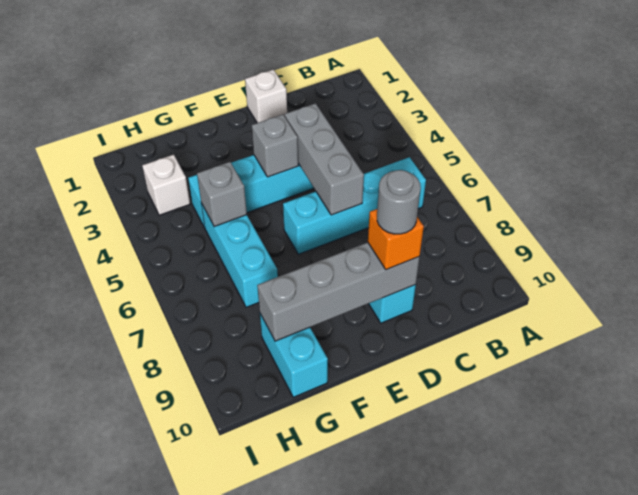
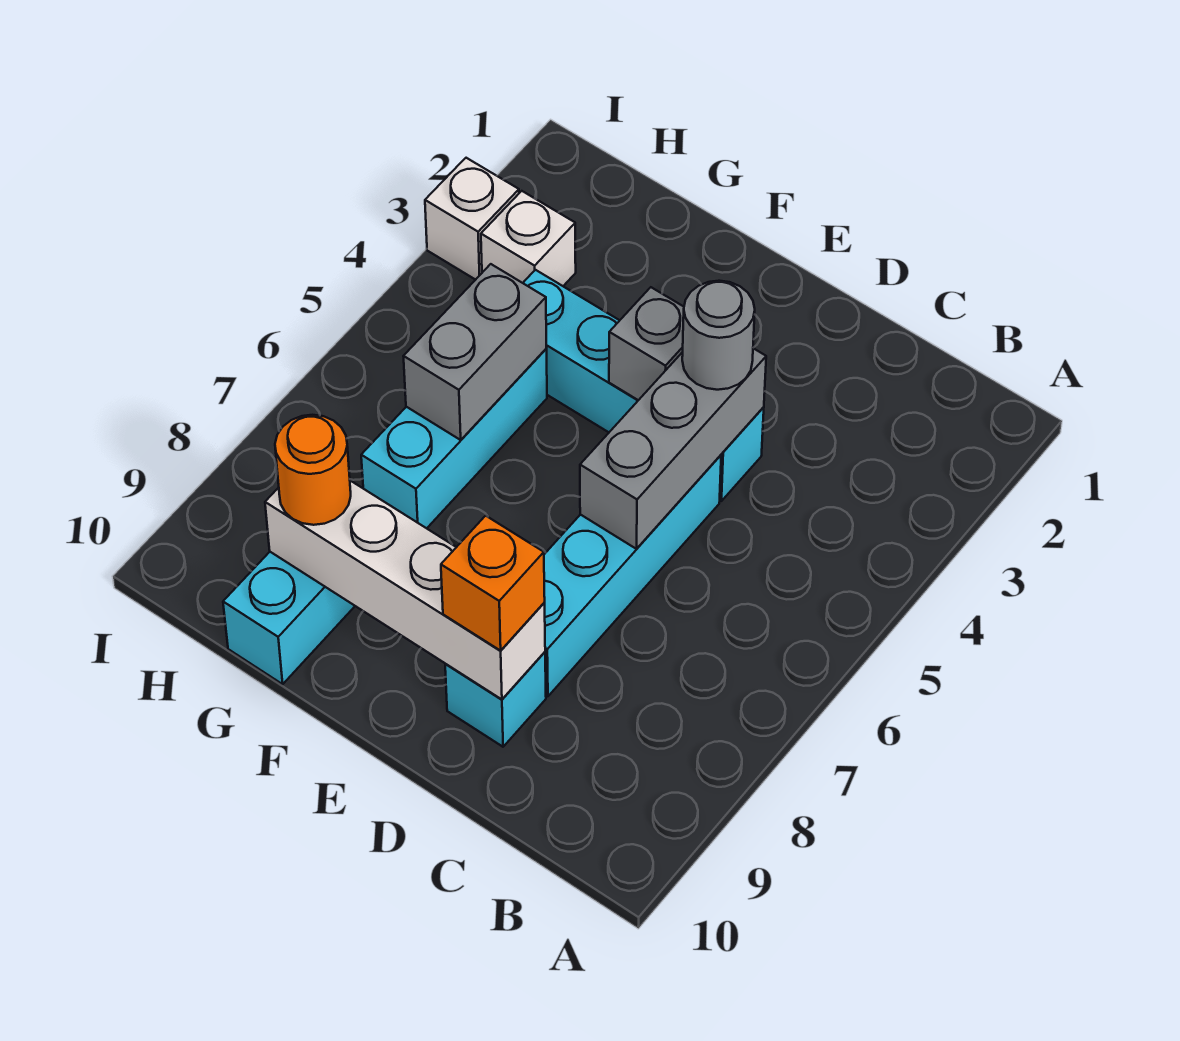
cyan brick B6:E6 level 1 -> cyan brick D5:D8 level 1
white brick D1 level 1 -> white brick I3 level 1
grey brick D9:G9 level 2 -> white brick D9:G9 level 2
grey round brick D9 level 4 -> grey round brick D4 level 3
grey brick G5 level 2 -> grey brick G5:G6 level 2
none -> orange round brick G9 level 3

